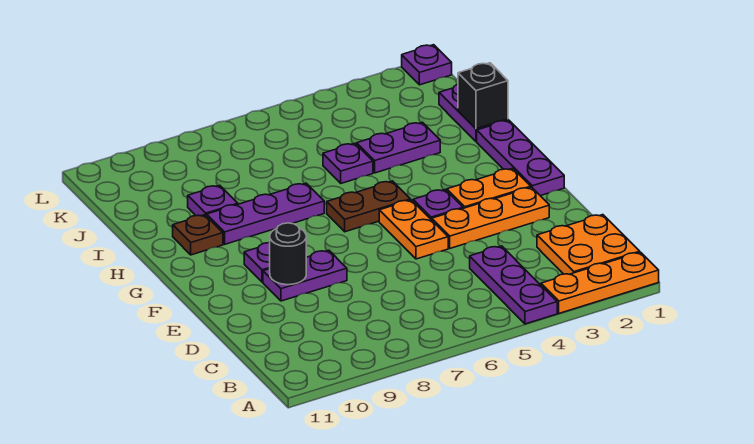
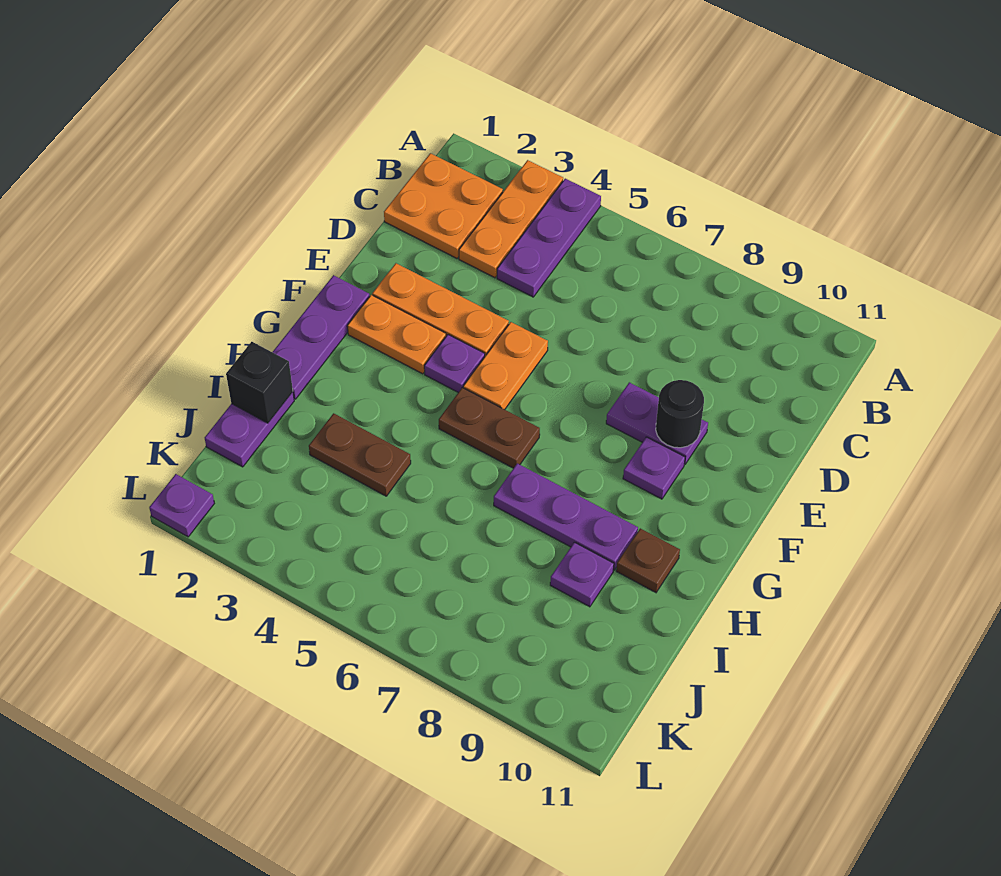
orange plate A1:A3 level 1 -> orange plate A3:C3 level 1
purple plate I3:I4 level 1 -> brown plate I3:I4 level 1
purple plate I5 level 1 -> none

